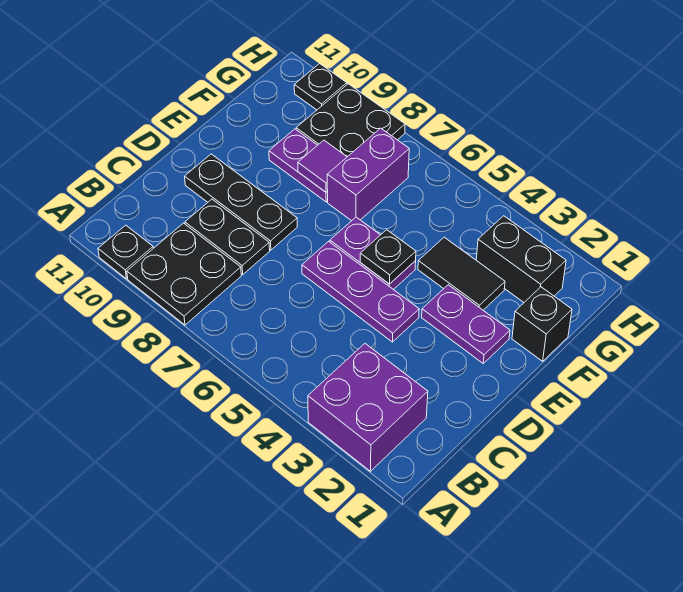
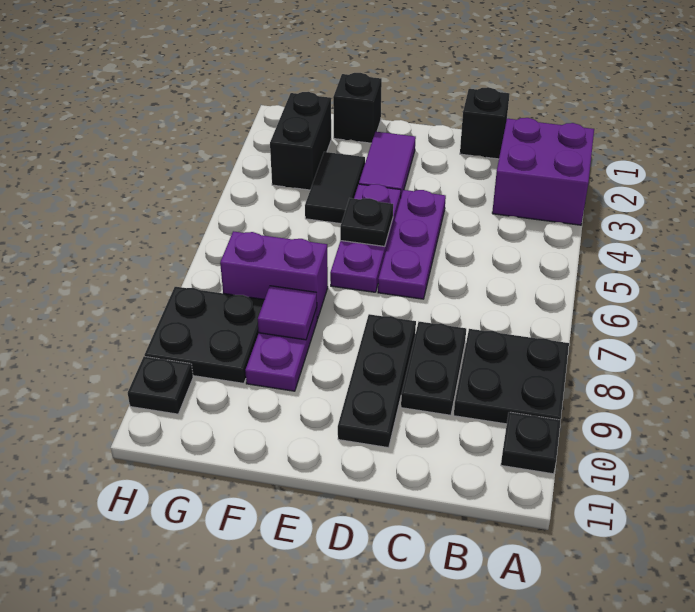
none -> black brick C1 level 1
purple plate E2:E3 level 1 -> purple tile E2:E3 level 1
purple plate E5:E6 level 1 -> purple plate E4:E6 level 1

